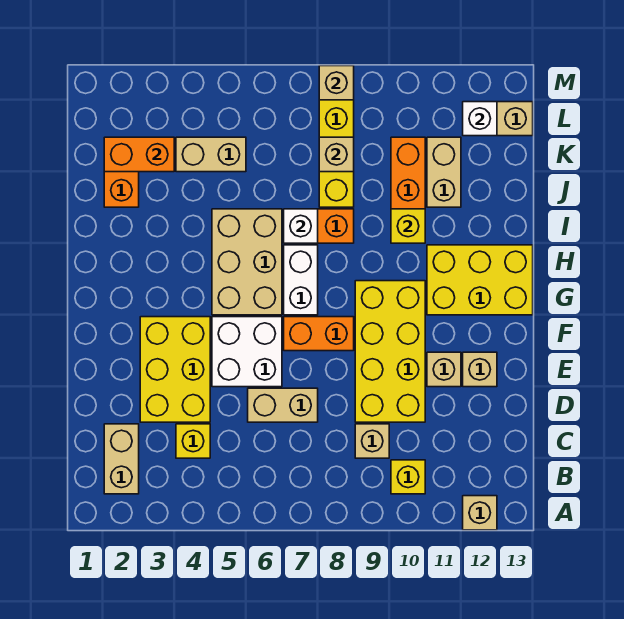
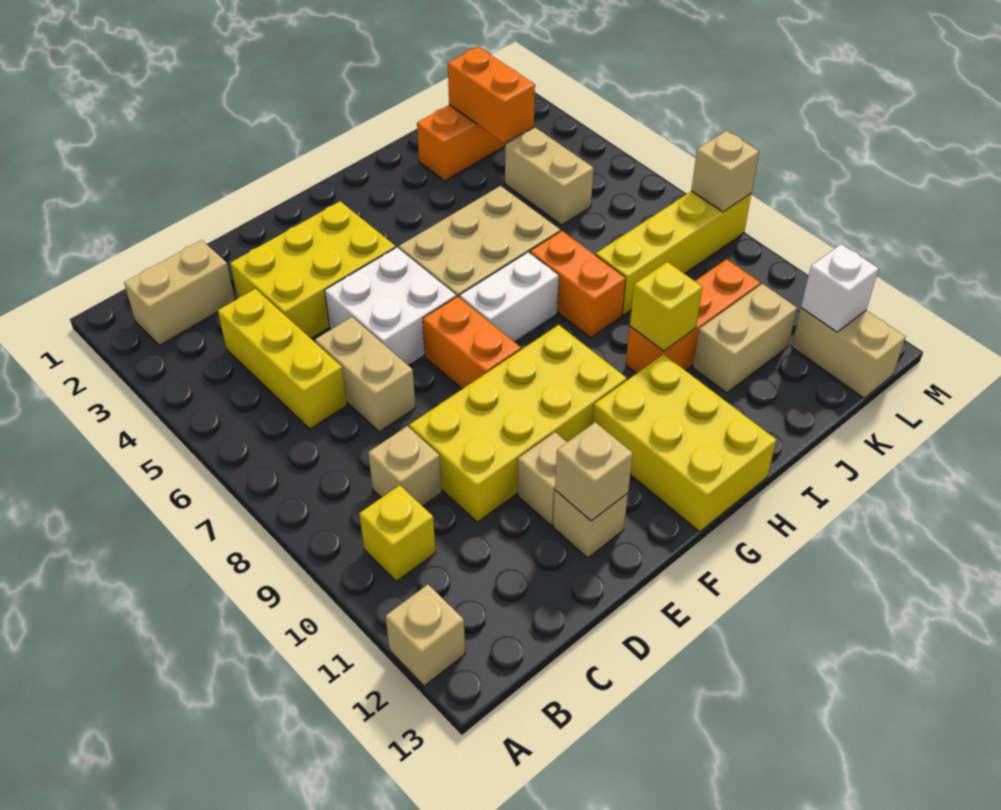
yellow brick C4 level 1 -> yellow brick C4:C6 level 1
white brick I7 level 2 -> none
tan brick K8 level 2 -> tan brick E12 level 2

